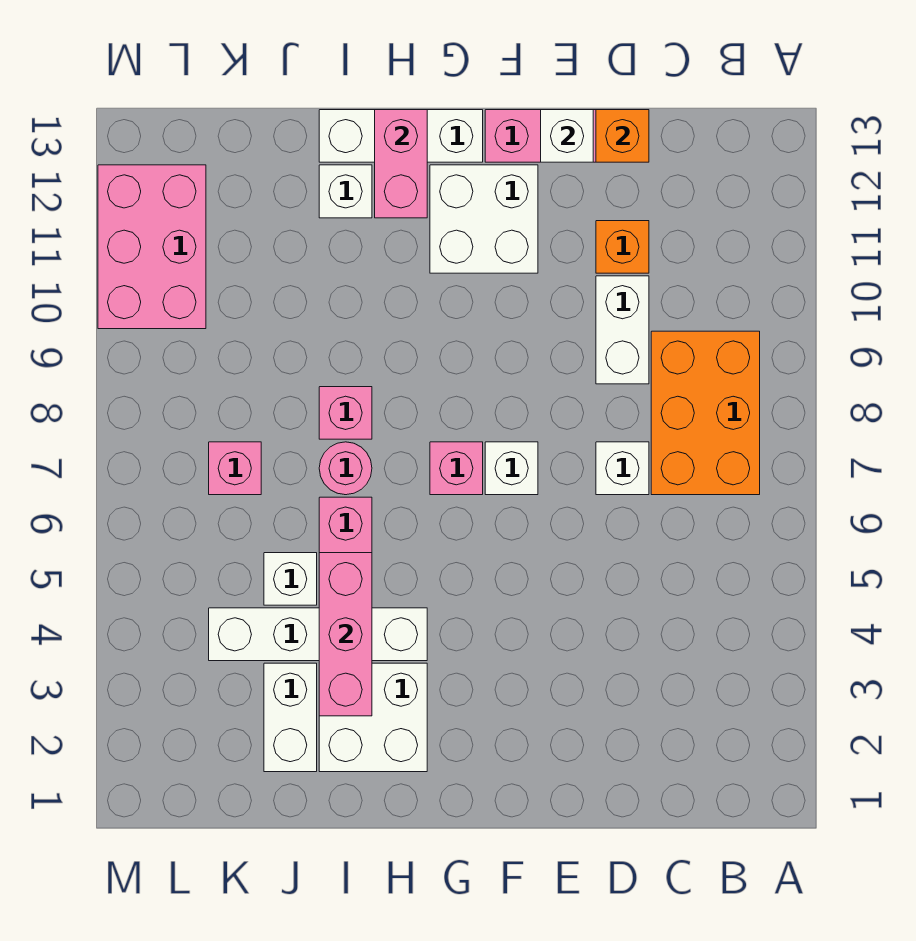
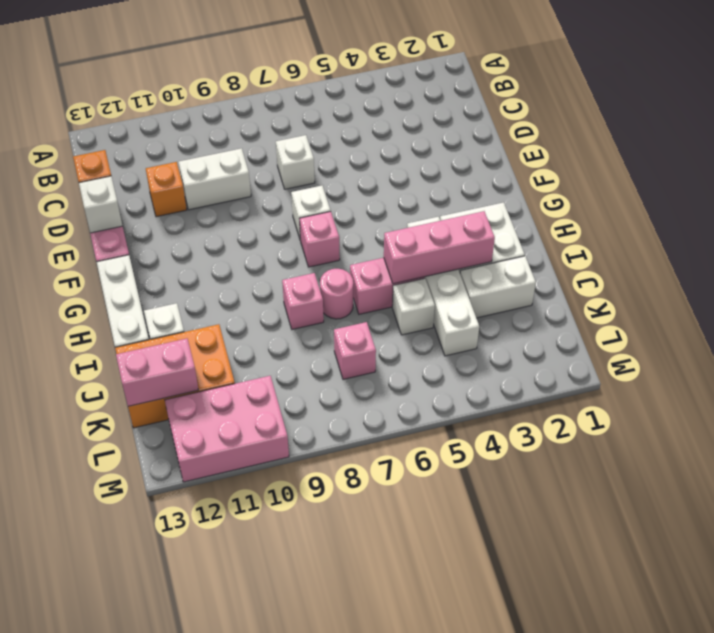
orange brick B7:C9 level 1 -> orange brick J11:K13 level 1
white brick F11:G12 level 1 -> none
pink brick H12:H13 level 2 -> pink brick K12:K13 level 2

